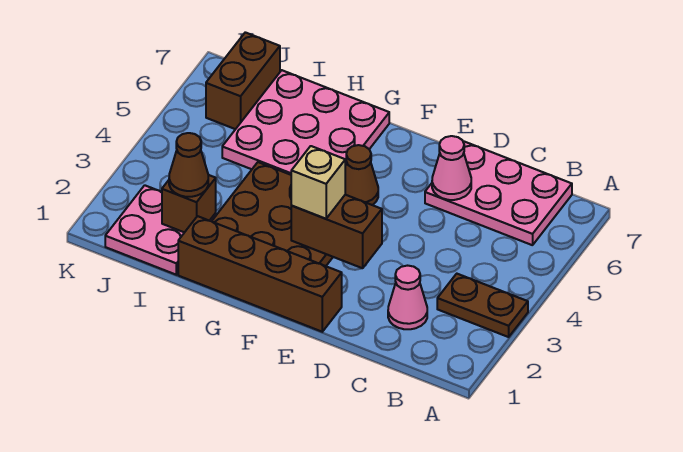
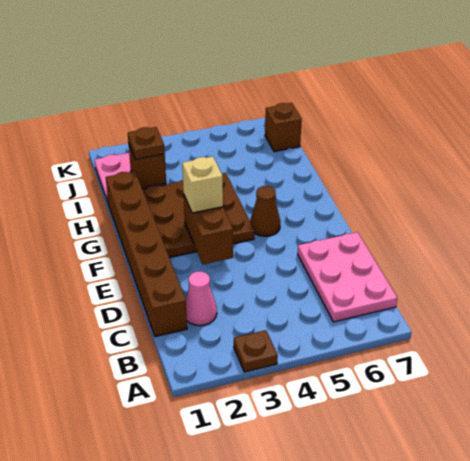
brown plate A3:B3 level 1 -> brown plate A3 level 1
pink cone D6 level 2 -> none
brown brick E1:H1 level 1 -> brown brick C1:H1 level 1
pink plate G5:I7 level 1 -> none
brown cone I2 level 3 -> brown plate I2 level 3
brown brick J6:J7 level 1 -> brown brick J7 level 1

